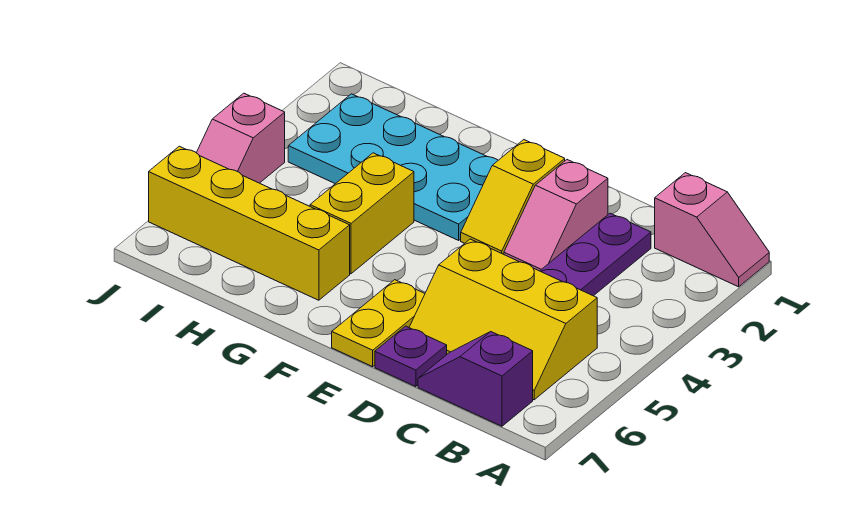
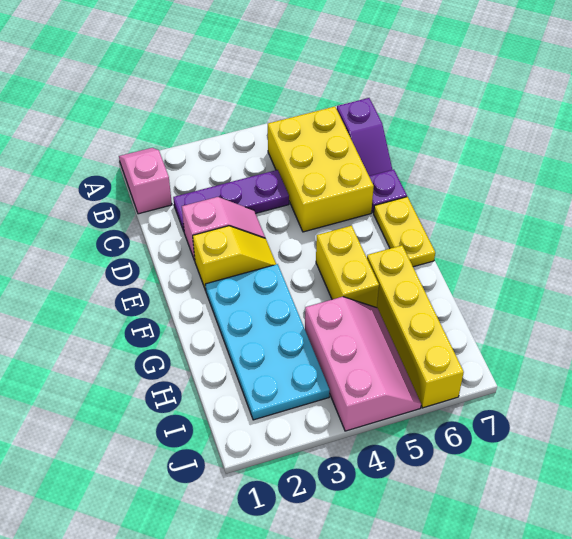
yellow slope B5:D6 level 1 top 5 -> yellow brick B5:D6 level 1
yellow plate E6:E7 level 1 -> yellow plate E7:F7 level 1
yellow brick G4:G5 level 1 -> yellow brick F5:G5 level 1
pink slope J4:J5 level 1 top 4 -> pink slope H4:J5 level 1 top 4

